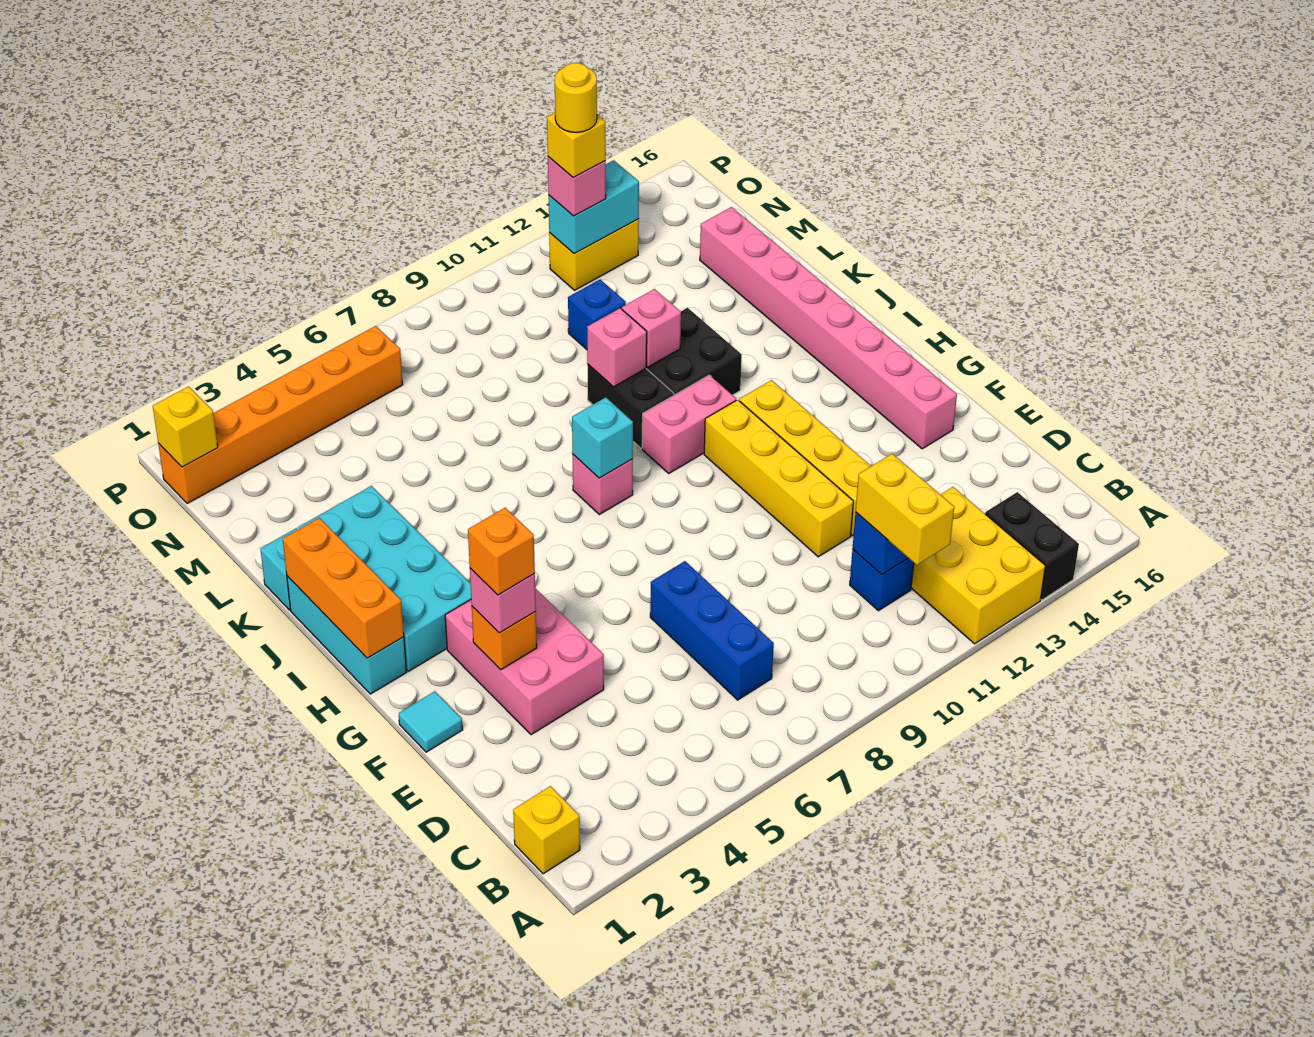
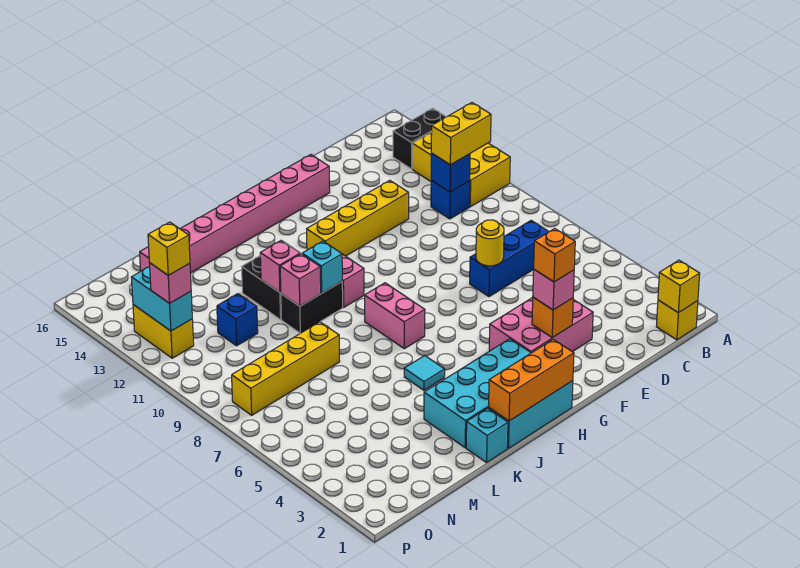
yellow brick A12:C13 level 1 -> yellow brick A11:B13 level 1
yellow brick E11:H11 level 1 -> yellow brick L8:O8 level 1
cyan tile F1 level 1 -> cyan tile J5 level 1
pink brick I8 level 1 -> pink brick I7:I8 level 1
cyan brick I8 level 2 -> cyan brick J10 level 2
orange brick O1:O6 level 1 -> none
yellow brick O1 level 2 -> yellow brick B1 level 2
yellow round brick O12 level 5 -> yellow round brick E7 level 2

